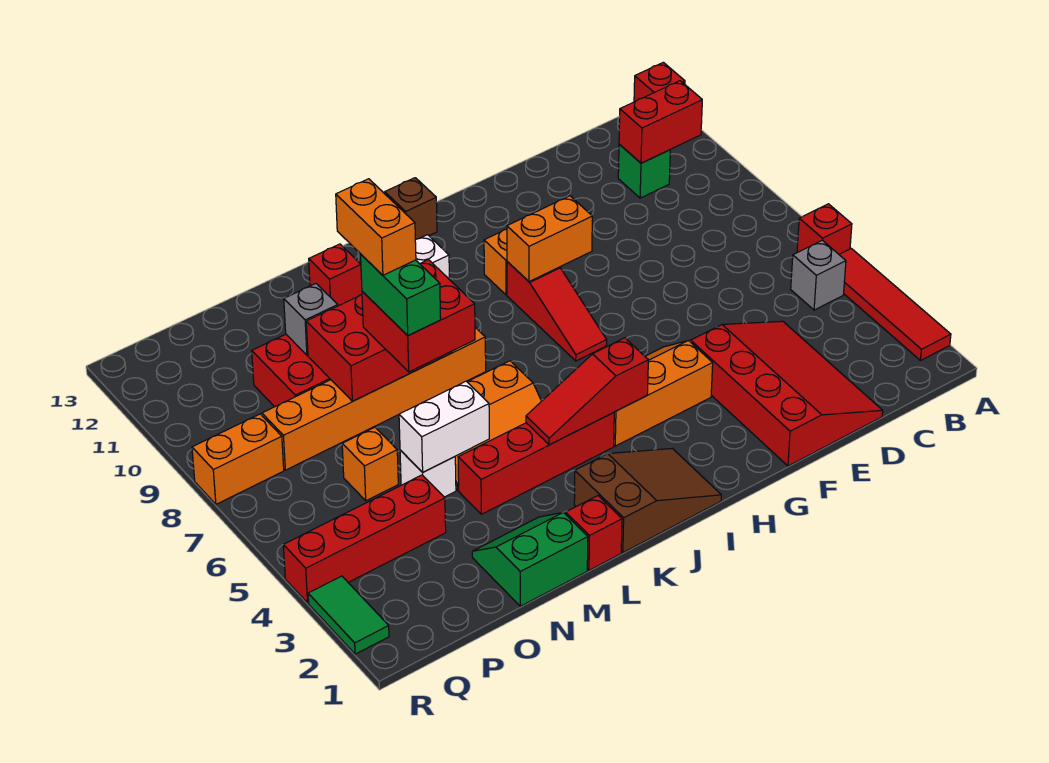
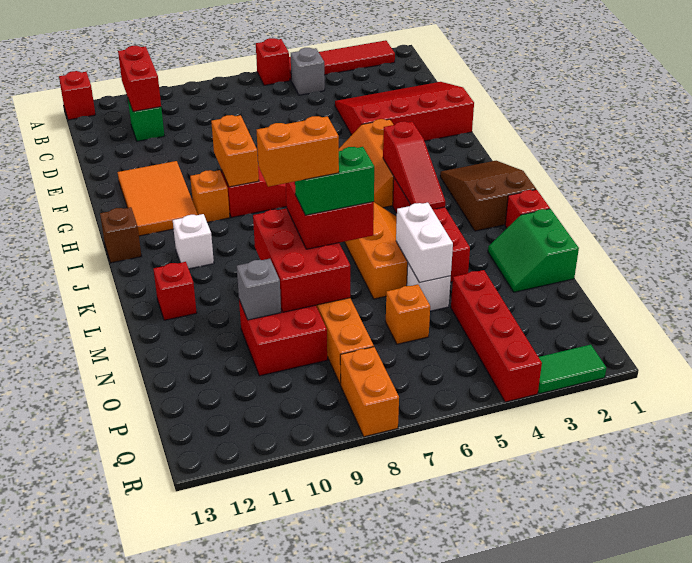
none -> orange tile F11:H12 level 1

